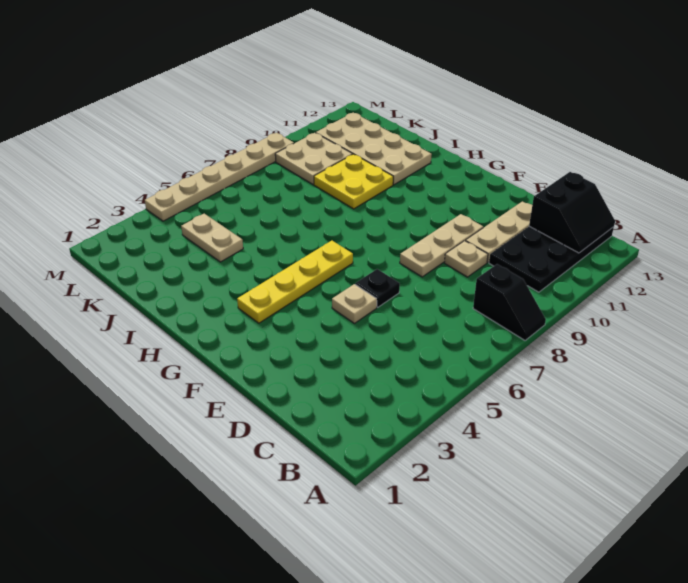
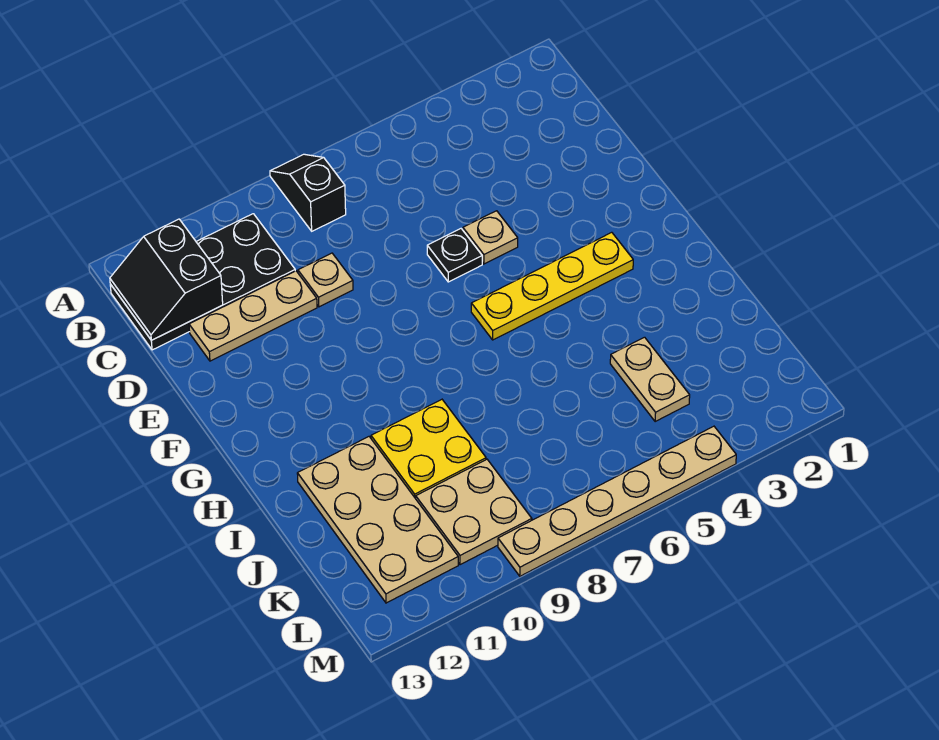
black slope B12:C13 level 2 top C -> black slope B12:C13 level 2 top 12
tan plate E8:E10 level 1 -> none

